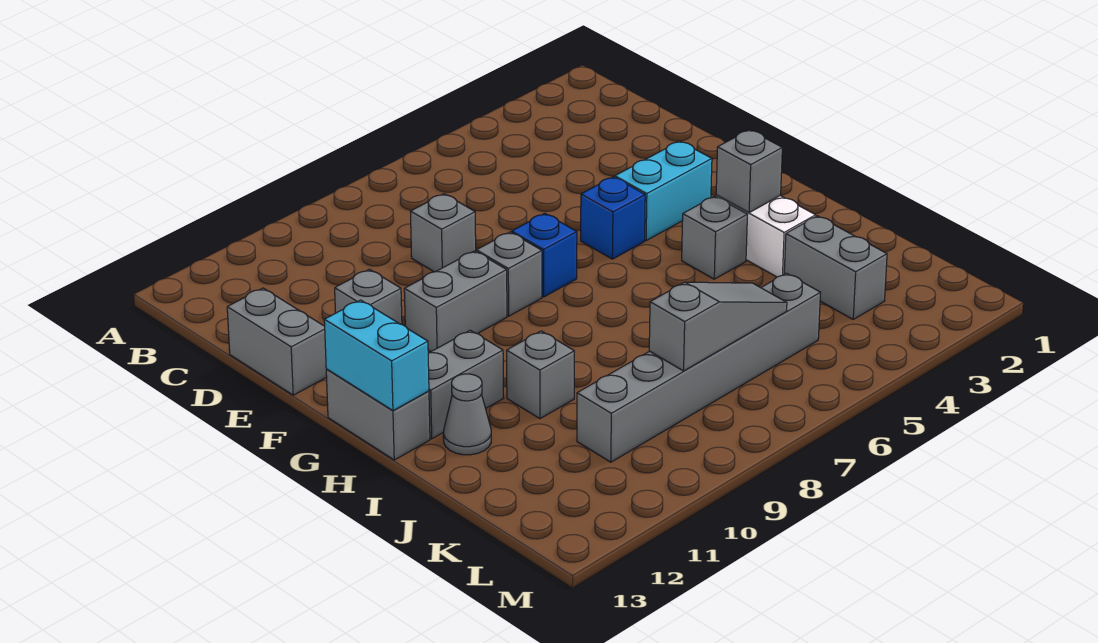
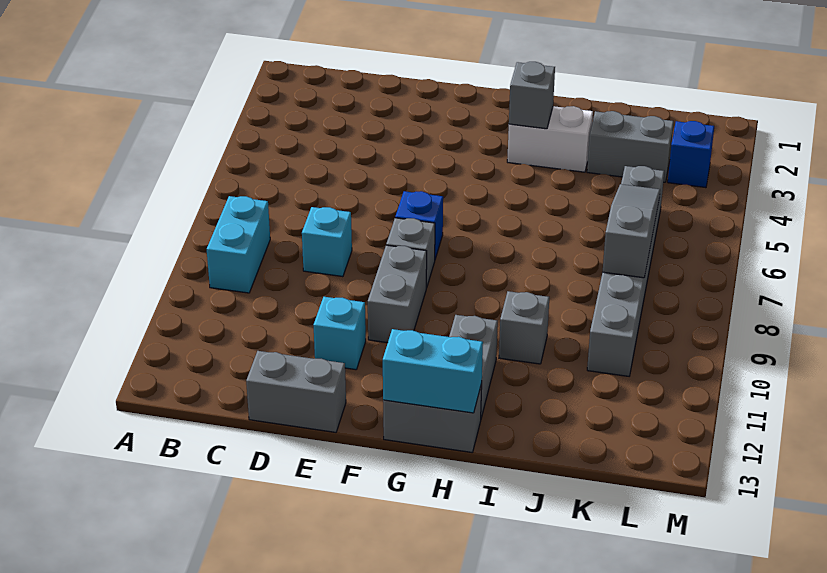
grey brick D8 level 1 -> cyan brick D8 level 1
grey brick E11 level 1 -> cyan brick E11 level 1
cyan brick F3:F4 level 1 -> cyan brick B8:B9 level 1
blue brick F5 level 1 -> blue brick L3 level 1
grey brick H4 level 1 -> none
grey cone I12 level 1 -> none

